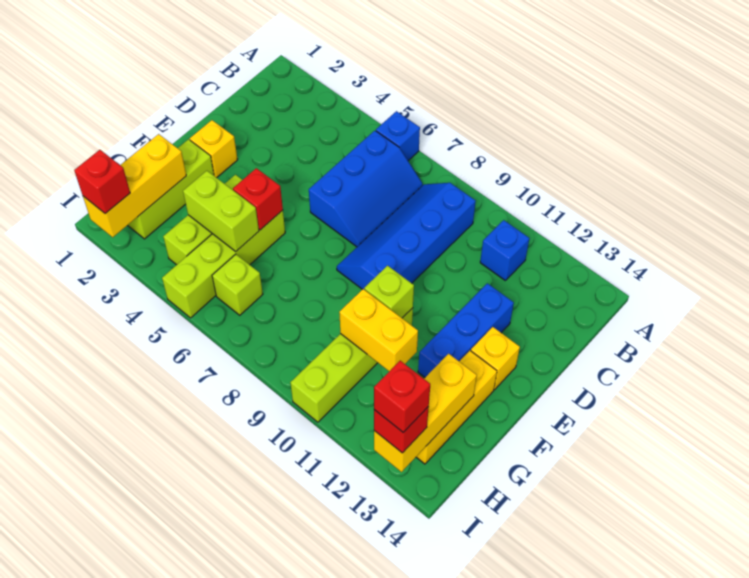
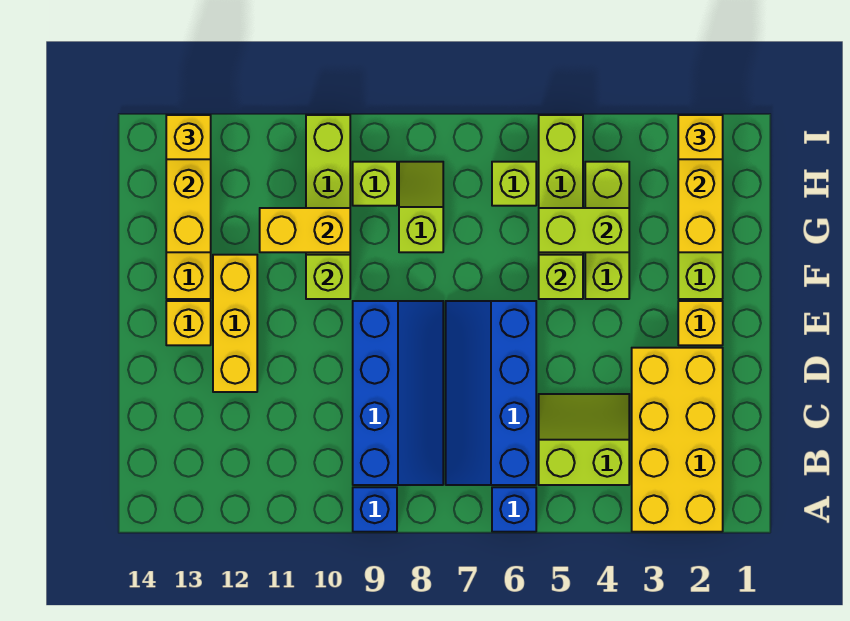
none -> yellow brick A2:D3 level 1
none -> lime slope B4:C5 level 1 top B
blue slope B6:D7 level 1 top 6 -> blue slope B6:E7 level 1 top 6
blue brick B11 level 1 -> blue brick A9 level 1
blue brick D12:F12 level 1 -> yellow brick D12:F12 level 1
red brick F5 level 2 -> lime brick F5 level 2
none -> lime slope G8:H8 level 1 top G
none -> lime brick H9 level 1
red brick I2 level 3 -> yellow brick I2 level 3
red brick I13 level 3 -> yellow brick I13 level 3
red brick I13 level 4 -> none

